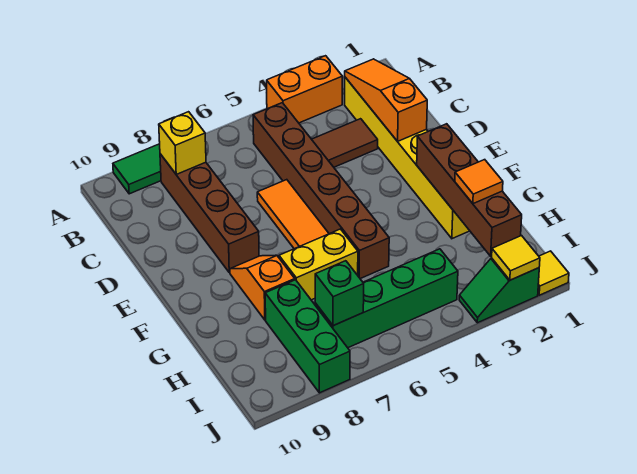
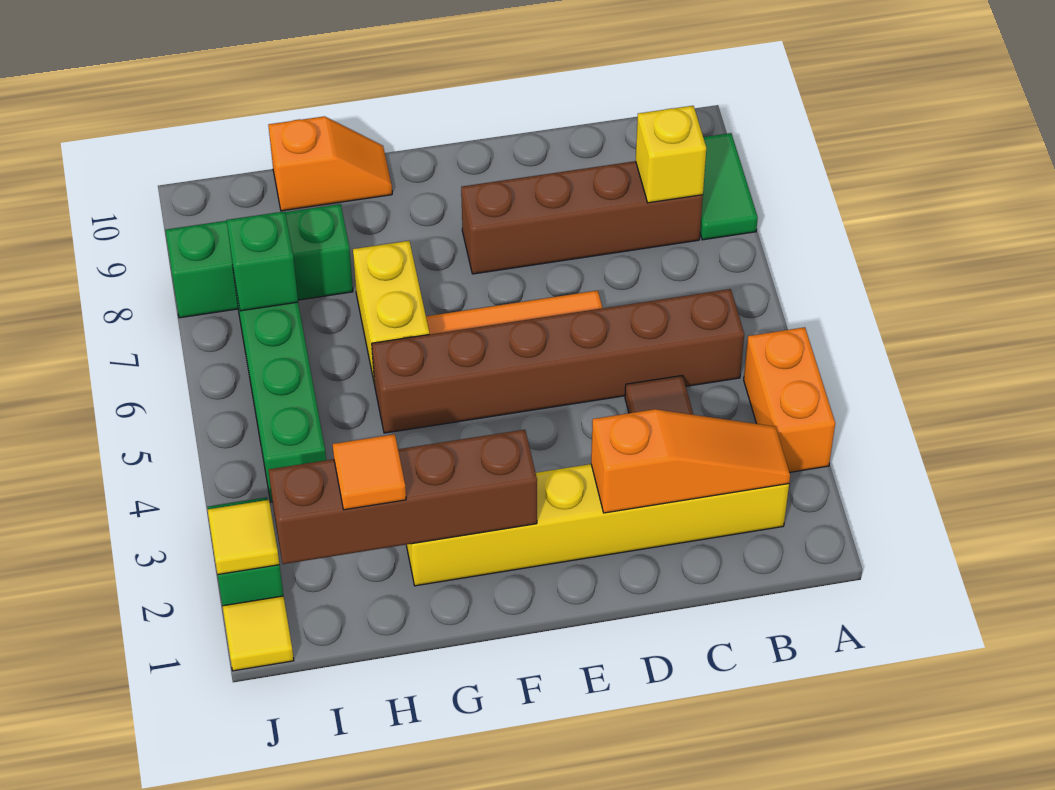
orange slope F8:G8 level 1 top G -> orange slope G10:H10 level 1 top H

